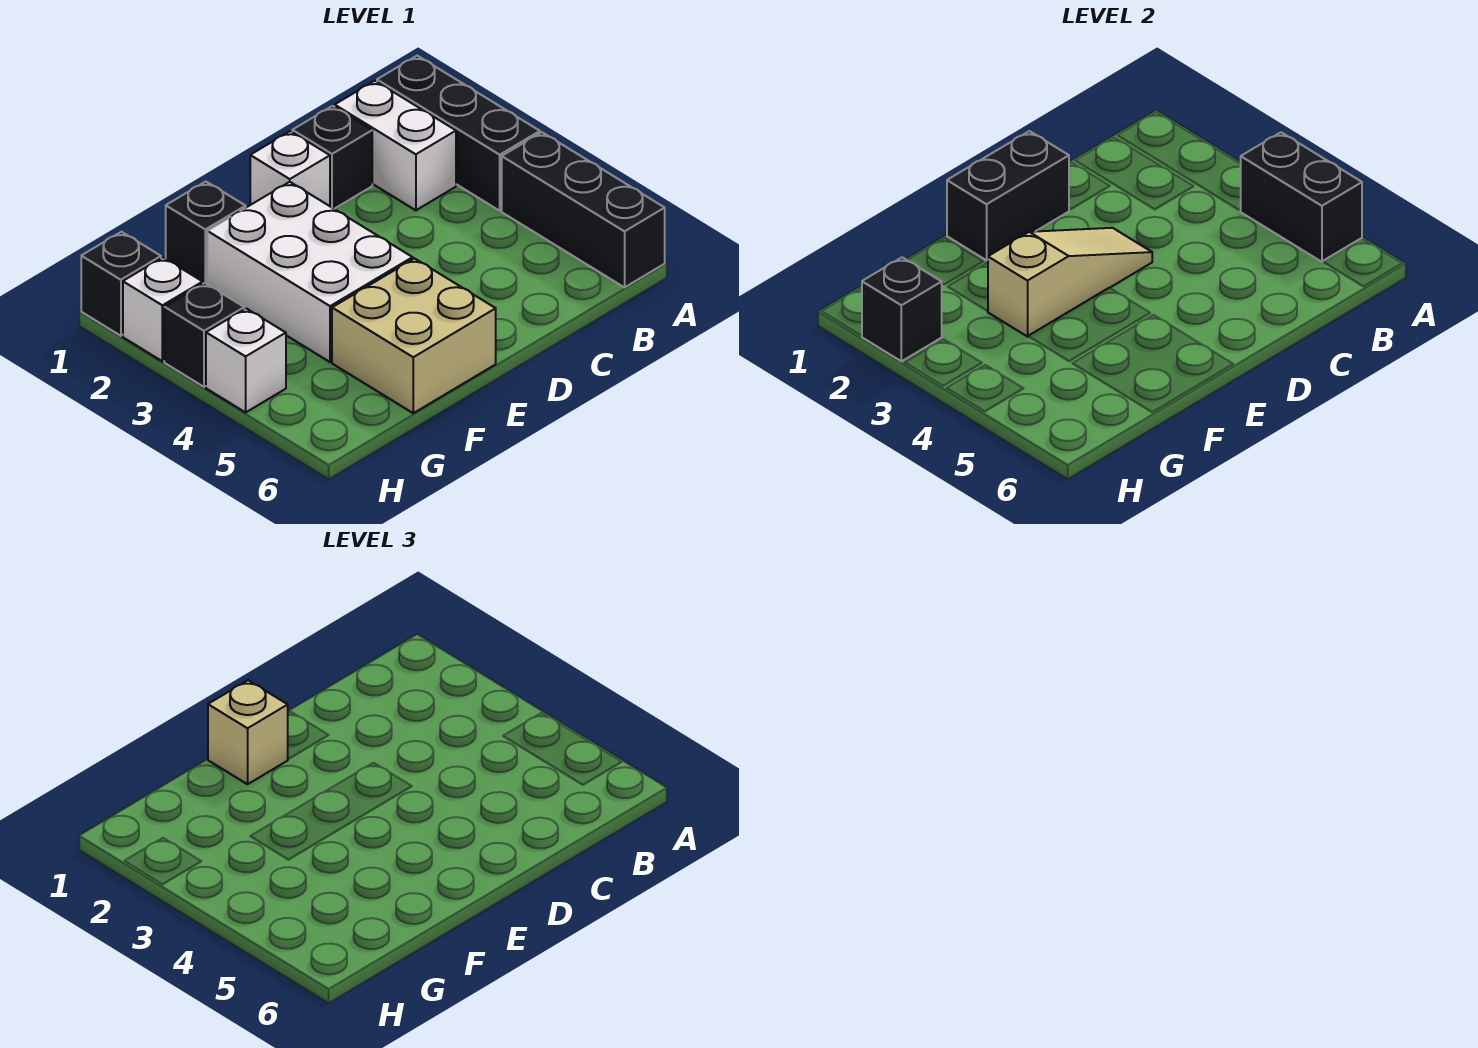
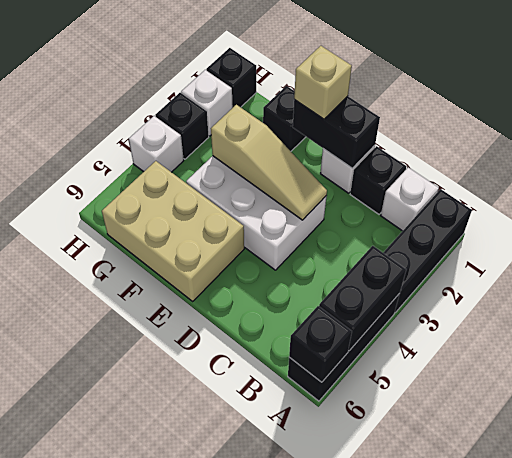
white brick B1:B2 level 1 -> white brick B1 level 1
white brick E2:F4 level 1 -> white brick D3:F4 level 1
tan brick E5:F6 level 1 -> tan brick E5:G6 level 1
black brick H2 level 2 -> black brick A6 level 2

